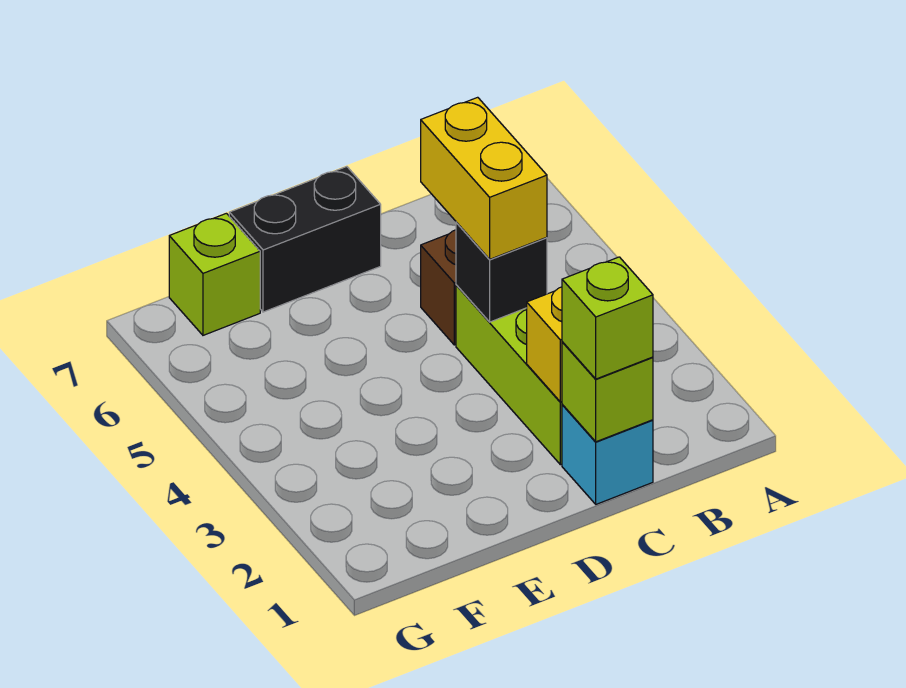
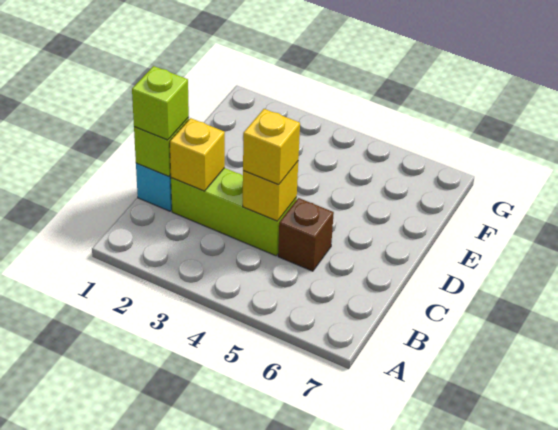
black brick C4 level 2 -> yellow brick C4 level 2
yellow brick C4:C5 level 3 -> yellow brick C4 level 3
black brick D7:E7 level 1 -> none
lime brick F7 level 1 -> none

